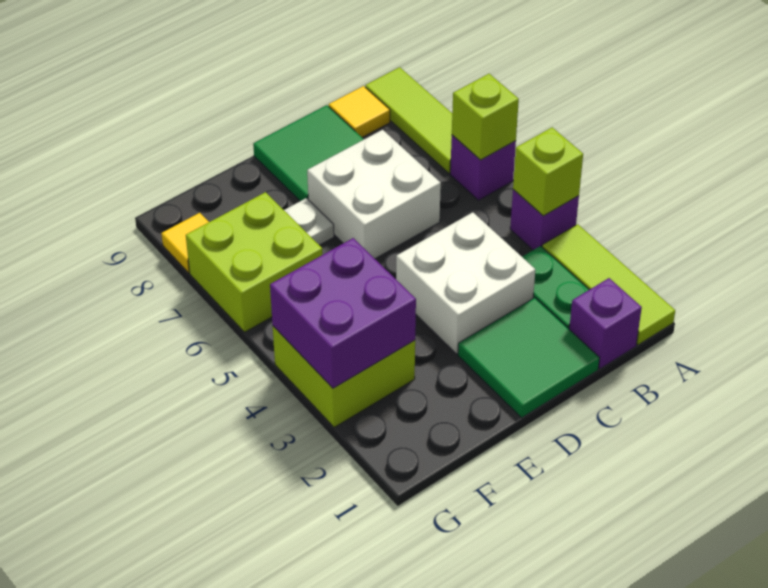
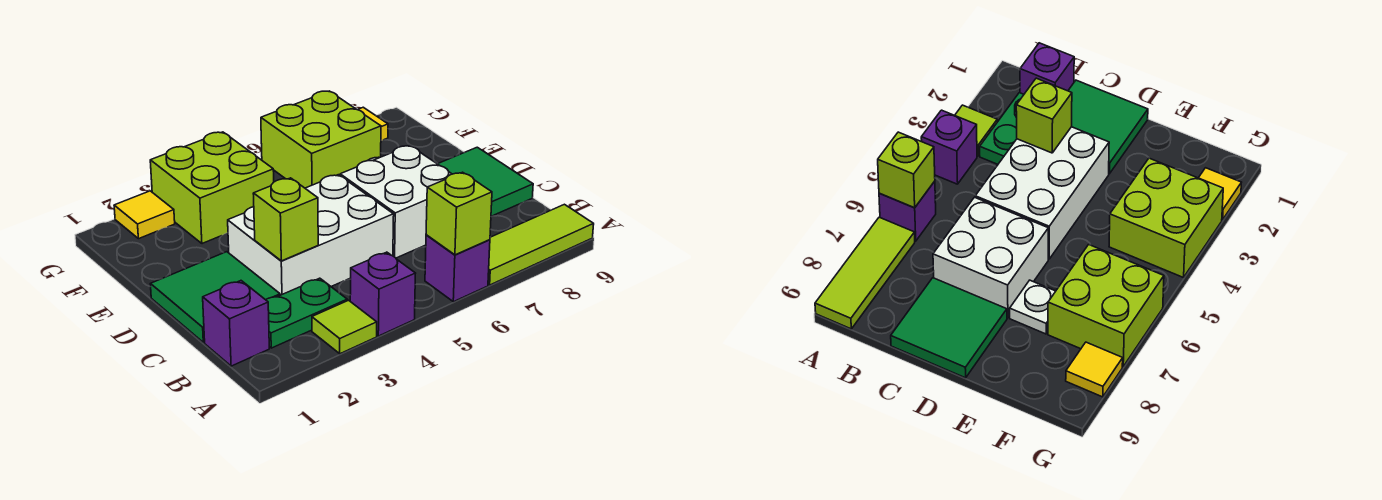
lime tile A1:A3 level 1 -> lime tile A3 level 1
lime brick A4 level 2 -> lime brick C3 level 2
yellow tile B9 level 1 -> yellow tile G2 level 1
white brick C3:D4 level 1 -> white brick C3:D5 level 1
purple brick F3:G4 level 2 -> none

